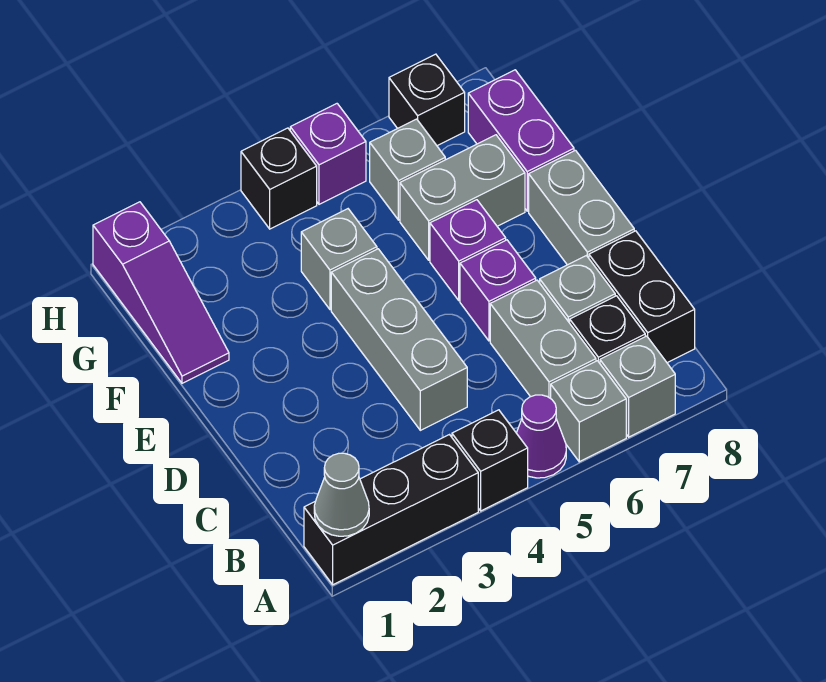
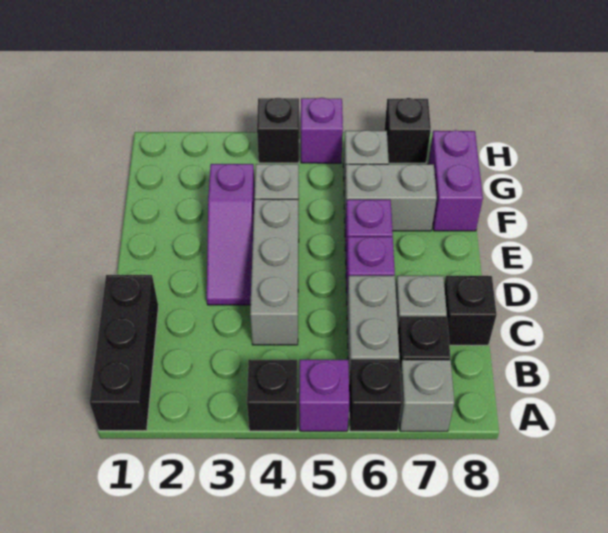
black brick A1:A3 level 1 -> black brick A1:C1 level 1
grey cone A1 level 2 -> none
purple cone A5 level 1 -> purple brick A5 level 1
grey brick A6 level 1 -> black brick A6 level 1
black brick B8:C8 level 1 -> black brick C8 level 1
grey brick D8:E8 level 1 -> none
purple slope F1:H1 level 1 top H -> purple slope D3:F3 level 1 top F

